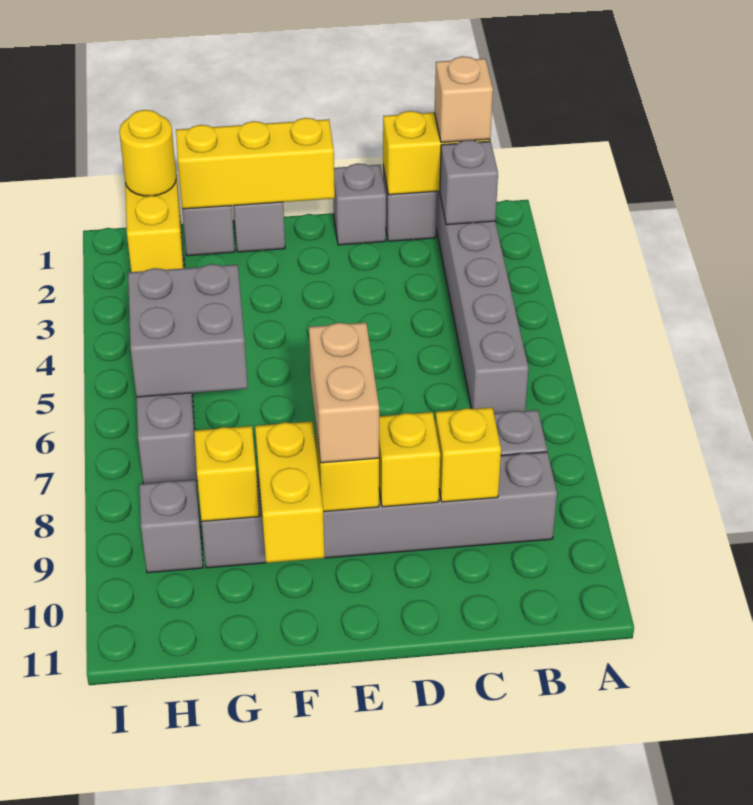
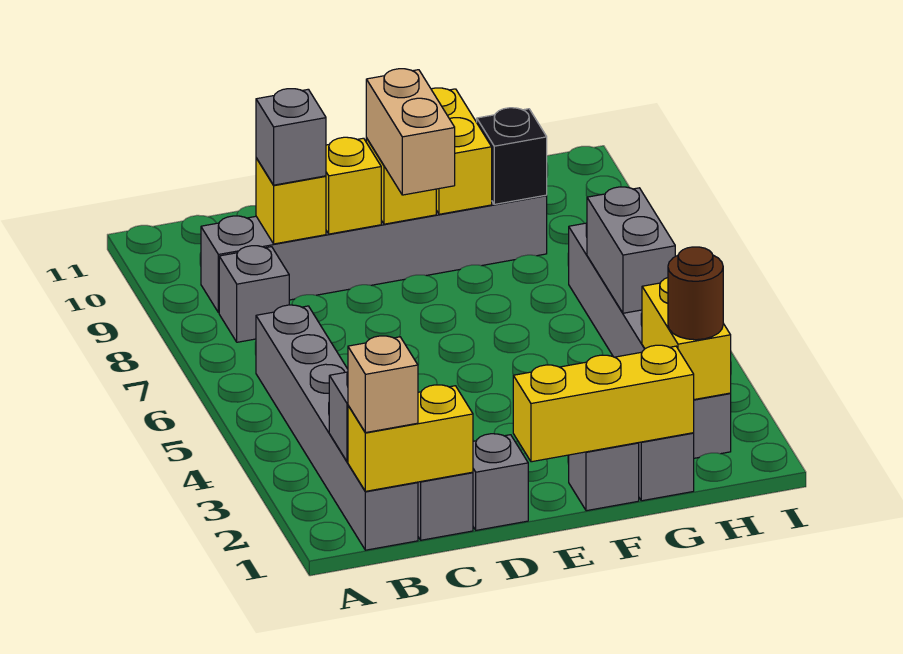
grey brick G5:H6 level 2 -> grey brick H5:H6 level 2
yellow brick G9 level 2 -> black brick G9 level 2
yellow round brick H2 level 3 -> brown round brick H2 level 3
grey brick H9 level 1 -> grey brick C9 level 3

